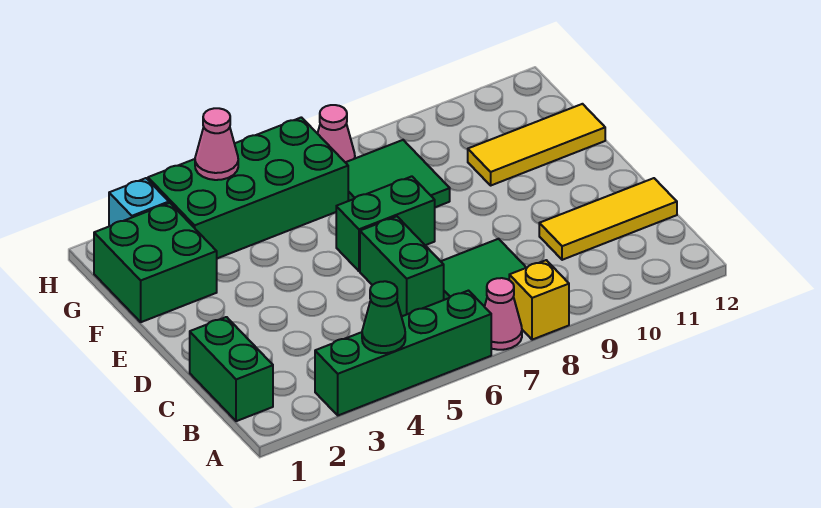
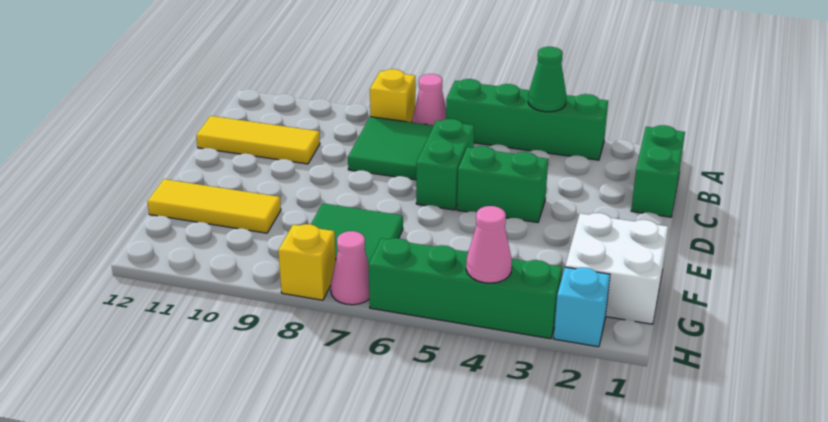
green brick E6:E7 level 1 -> green brick D4:D5 level 1
green brick F1:G2 level 1 -> white brick F1:G2 level 1
green brick G3:H6 level 1 -> green brick H3:H6 level 1
none -> yellow brick H8 level 1

